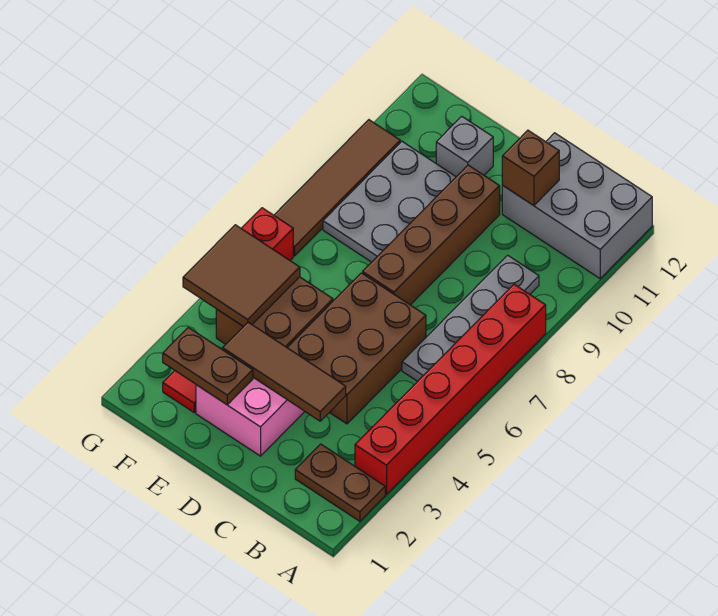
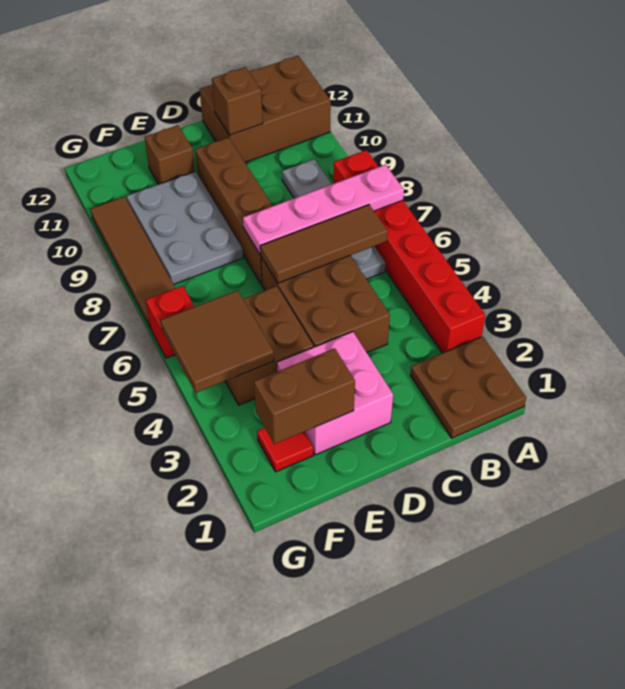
brown plate A2:B2 level 1 -> brown plate A1:B2 level 1
none -> pink plate A7:D7 level 2
grey brick A11:C12 level 1 -> brown brick A11:C12 level 1
brown tile C3:E3 level 2 -> brown tile B6:D6 level 2
brown plate E2:F2 level 2 -> brown brick E2:F2 level 2
grey brick E11 level 1 -> brown brick E11 level 1

